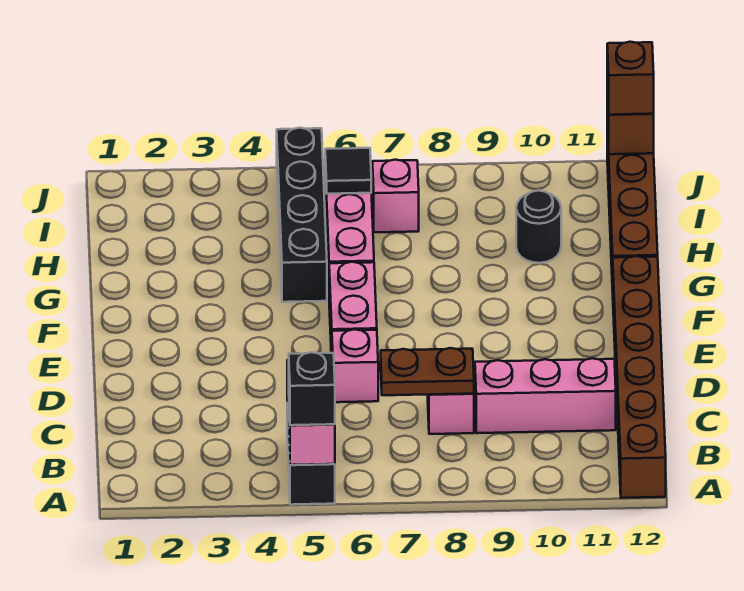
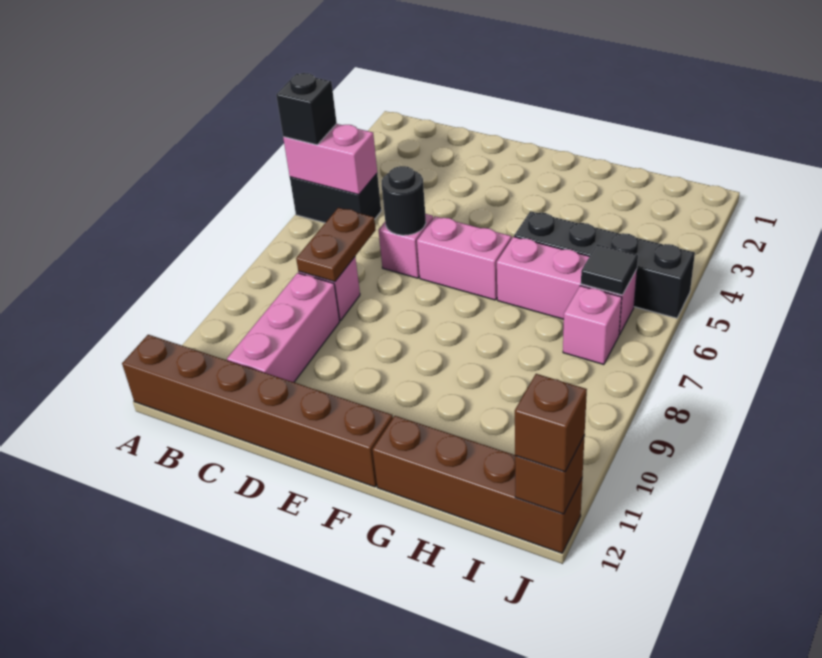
black round brick H10 level 1 -> black round brick D6 level 2

